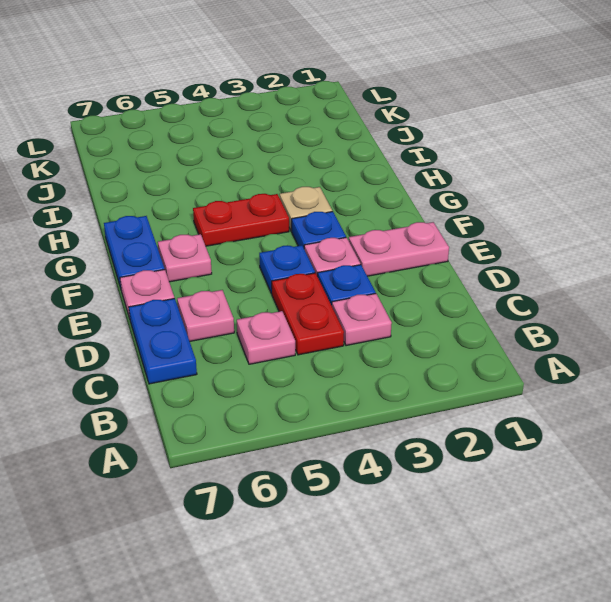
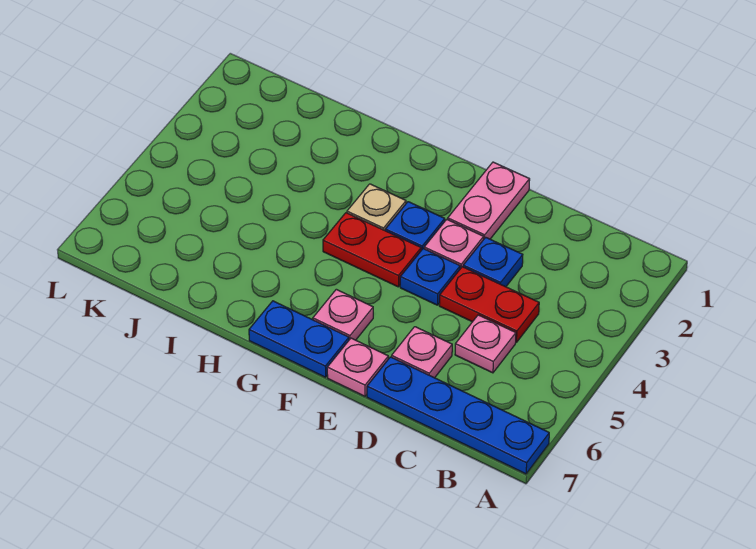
pink plate C3 level 1 -> none
blue plate C7:D7 level 1 -> blue plate A7:D7 level 1
red plate G4:G5 level 1 -> red plate F4:G4 level 1

